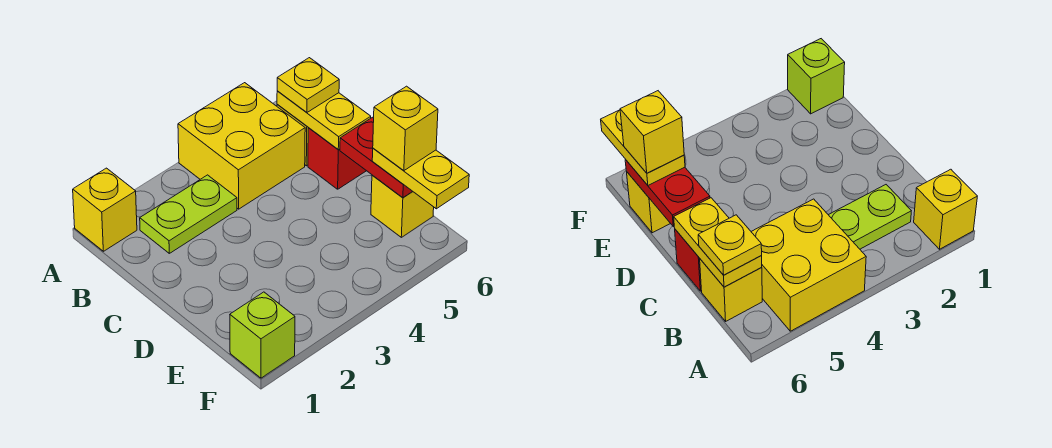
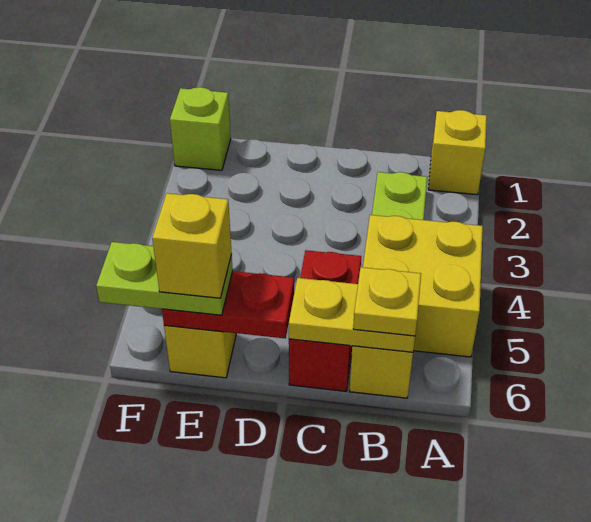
red brick C6 level 1 -> red brick C5:C6 level 1
yellow plate E6:F6 level 3 -> lime plate E6:F6 level 3

